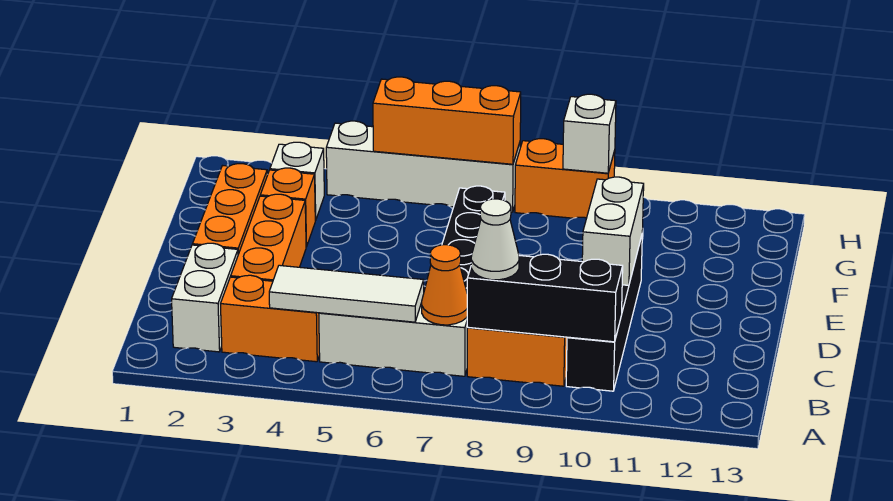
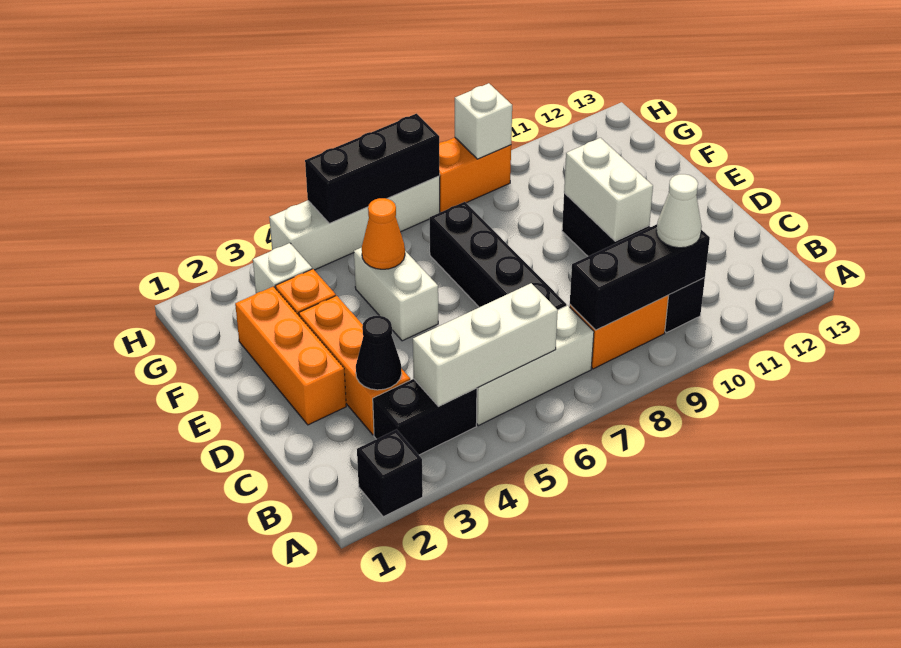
none -> black brick A2 level 1
white brick B2:C2 level 1 -> white brick E5:F5 level 1
orange brick B3:B4 level 1 -> black brick B3:B4 level 1
white tile B4:B6 level 2 -> white brick B4:B6 level 2
orange cone B7 level 2 -> orange cone F5 level 2
white cone B8 level 3 -> white cone B10 level 3
none -> black cone C3 level 2
orange brick H5:H7 level 2 -> black brick H5:H7 level 2

